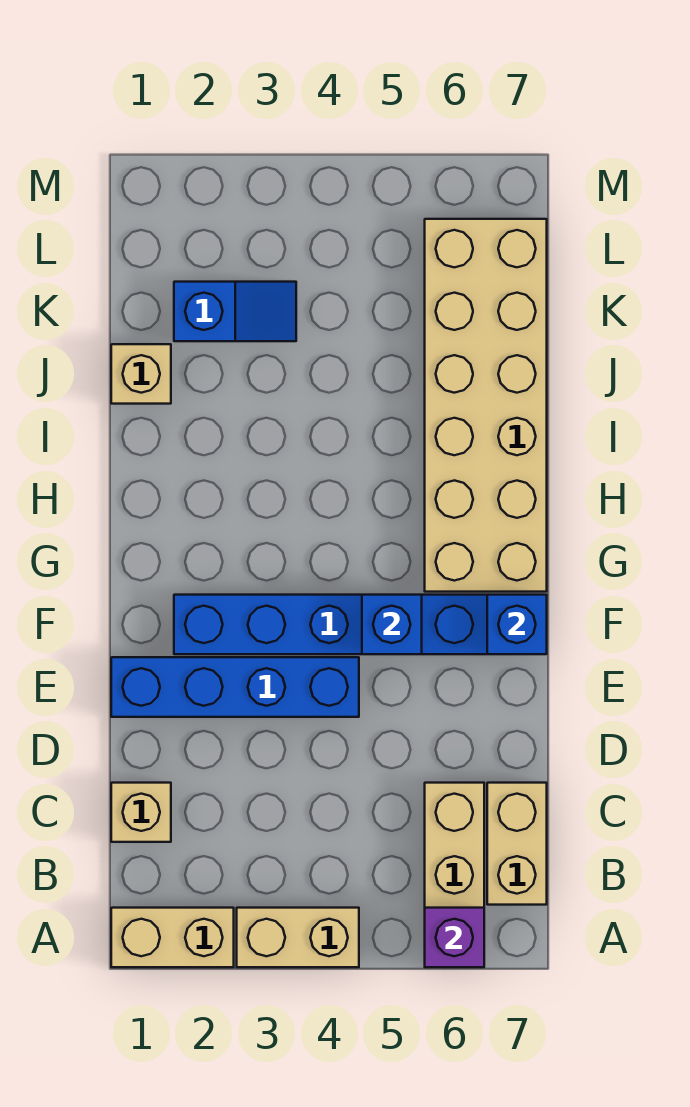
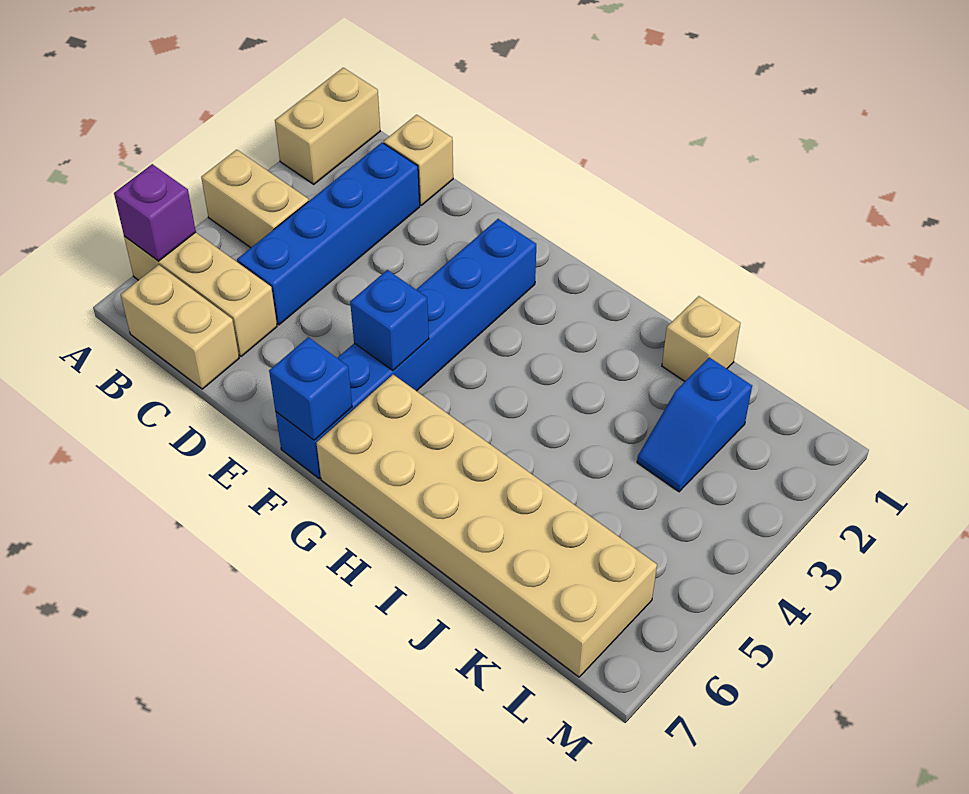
tan brick A3:A4 level 1 -> tan brick A4:B4 level 1
blue brick E1:E4 level 1 -> blue brick C2:C5 level 1

